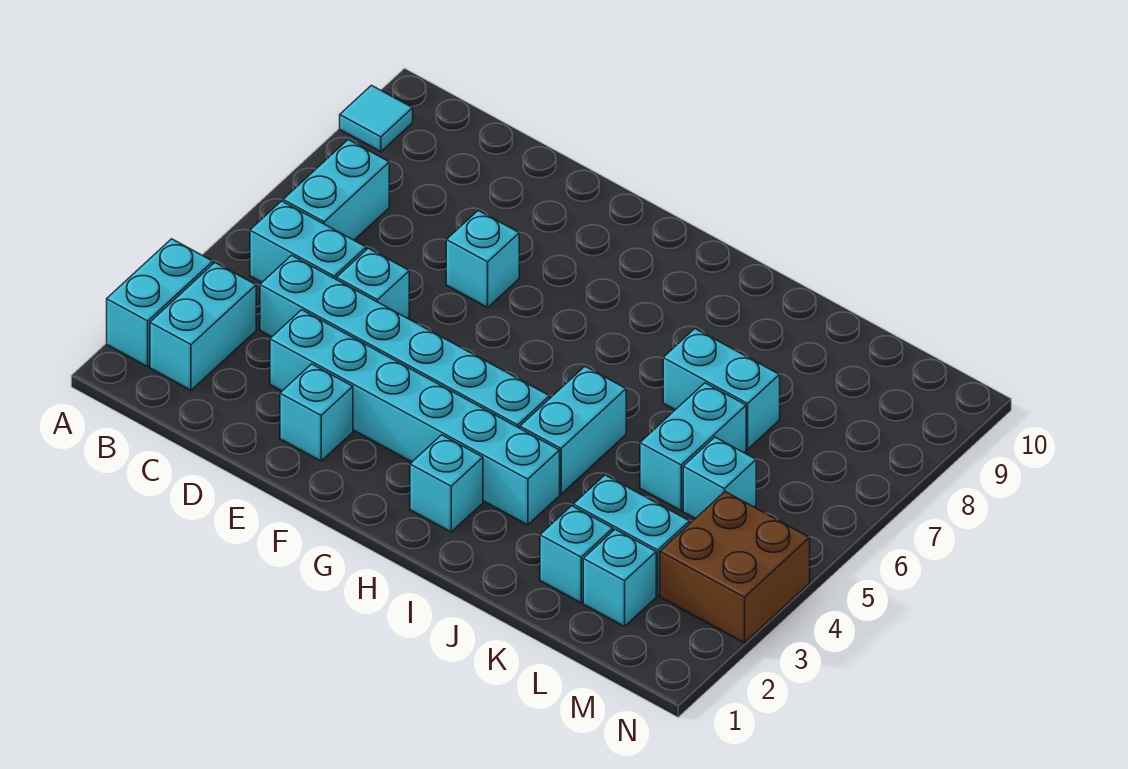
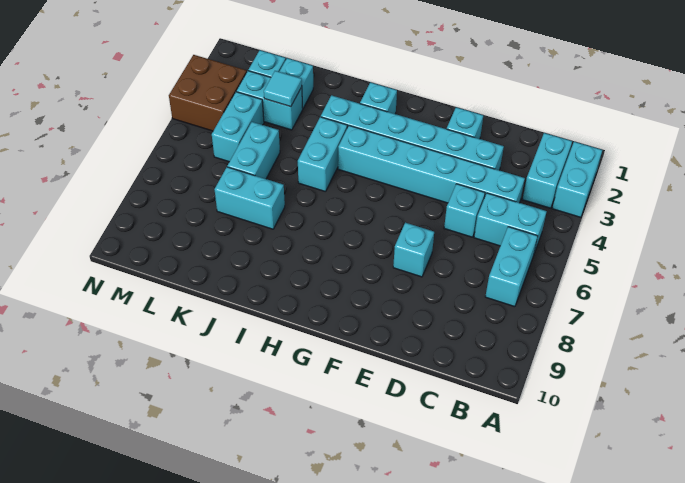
cyan tile A9 level 1 -> cyan tile K3 level 2
cyan brick L5 level 1 -> cyan brick L4:L5 level 1

